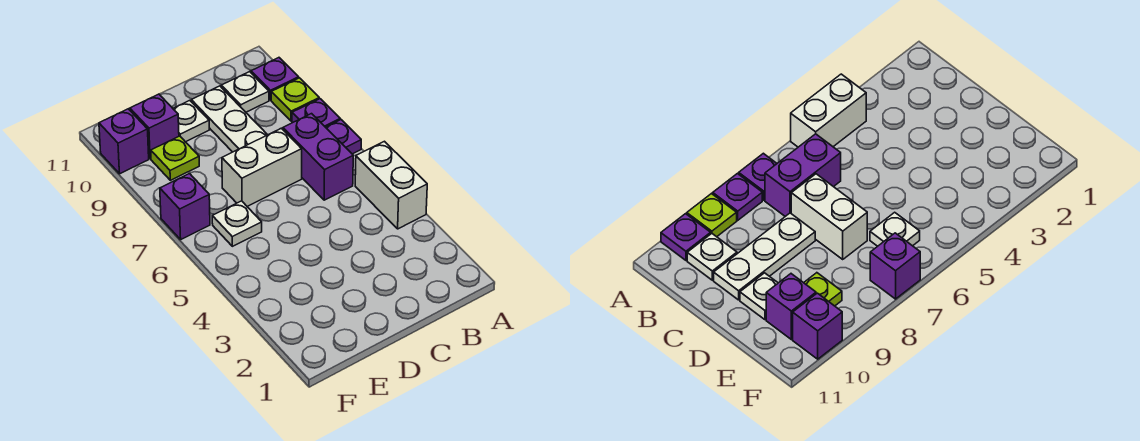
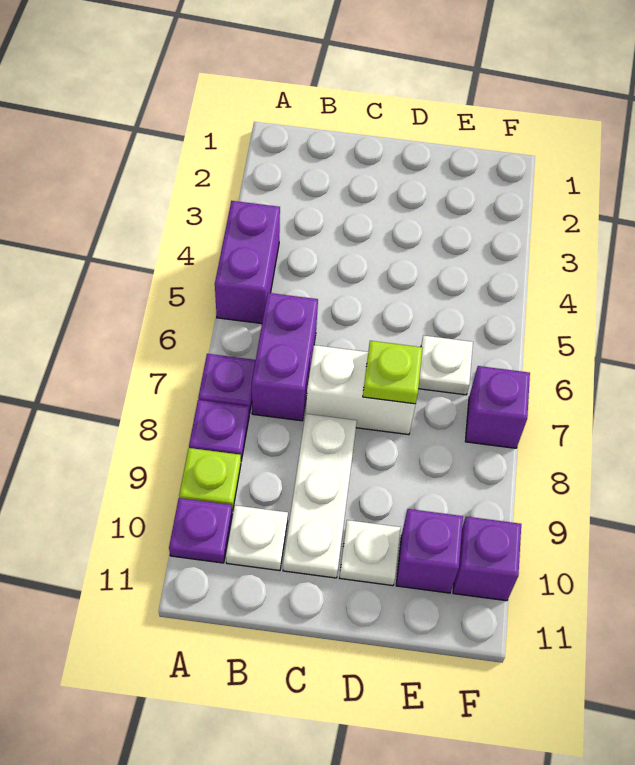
white brick A4:A5 level 1 -> purple brick A4:A5 level 1
lime plate E9 level 1 -> lime plate D7 level 2

